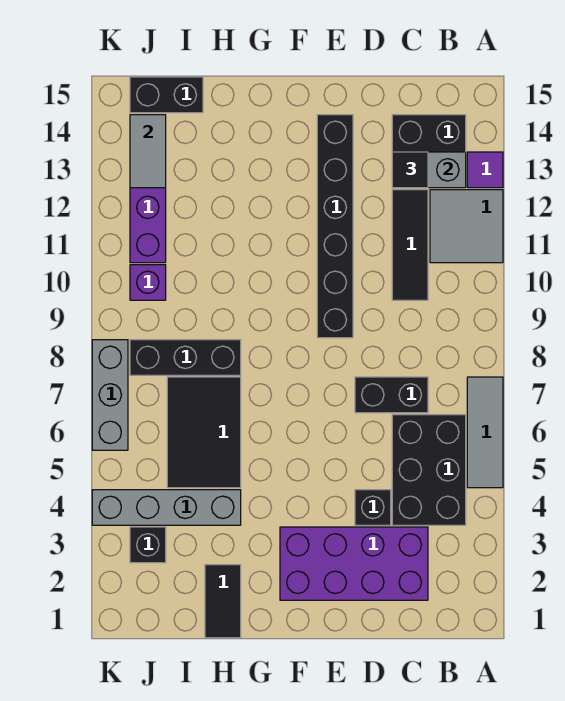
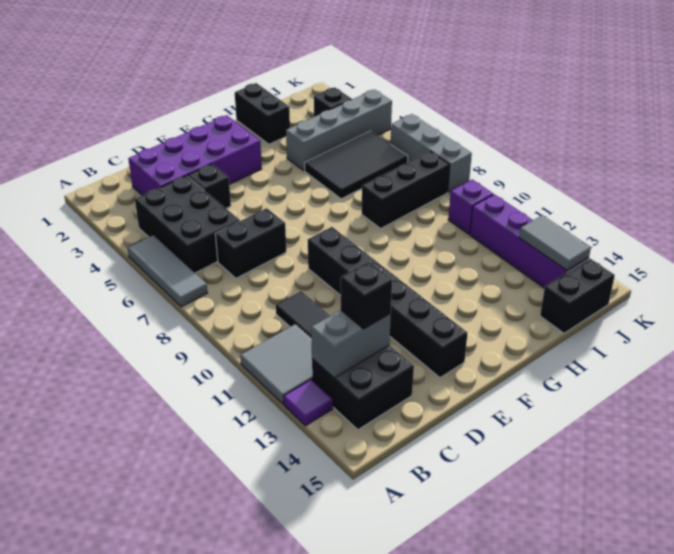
black tile C13 level 3 -> black brick C13 level 3
black tile H1:H2 level 1 -> black brick H1:H2 level 1
black tile H5:I7 level 1 -> black tile H5:J6 level 1

